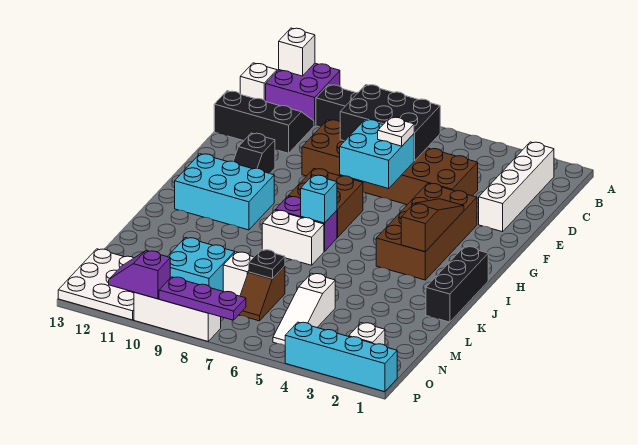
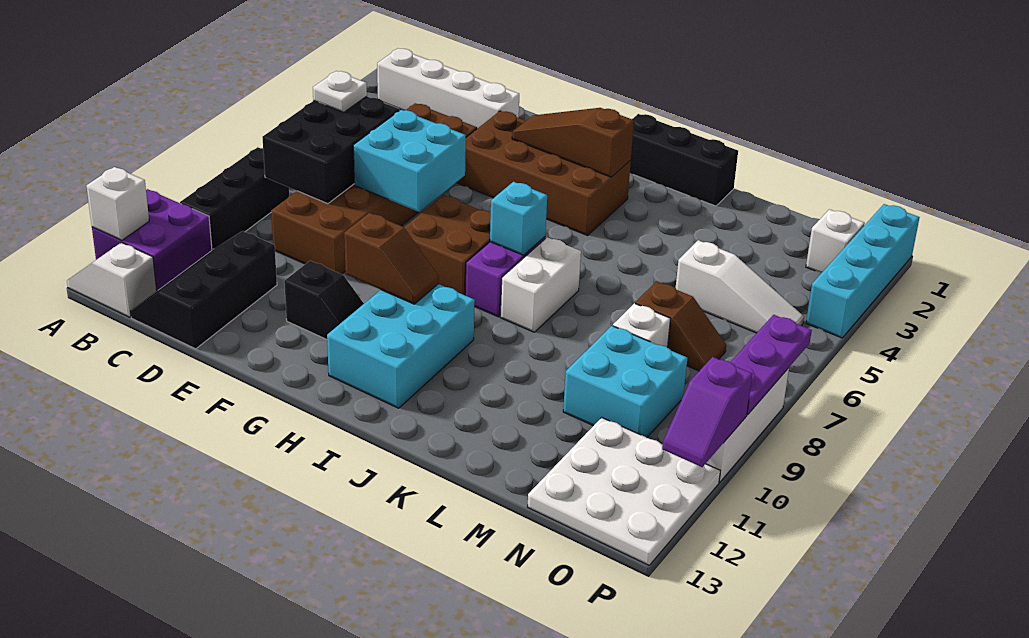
white plate E6 level 3 -> white plate C6 level 3
none -> brown slope G10:H10 level 2 top G
black plate M7 level 2 -> none

